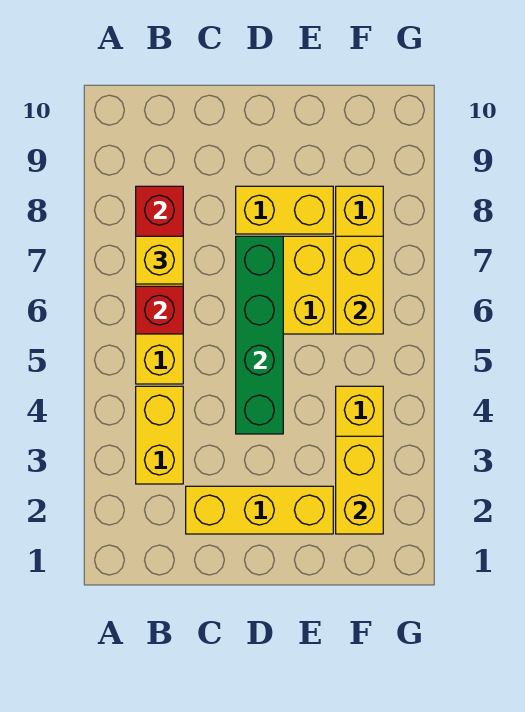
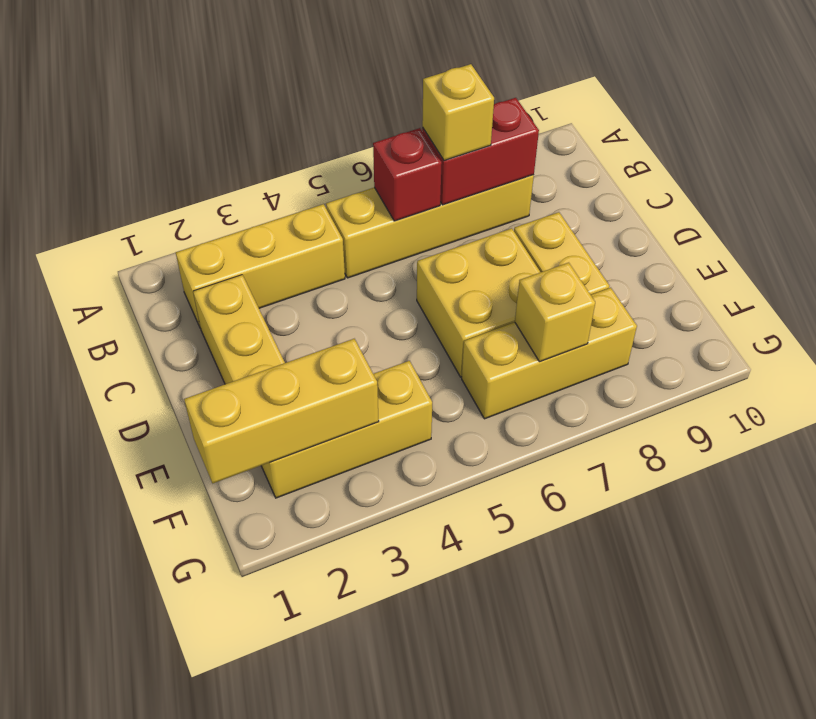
yellow brick B3:B4 level 1 -> yellow brick B2:B4 level 1
green brick D4:D7 level 2 -> none
yellow brick F2:F3 level 2 -> yellow brick F1:F3 level 2
yellow brick F6:F7 level 2 -> yellow brick F7 level 2

